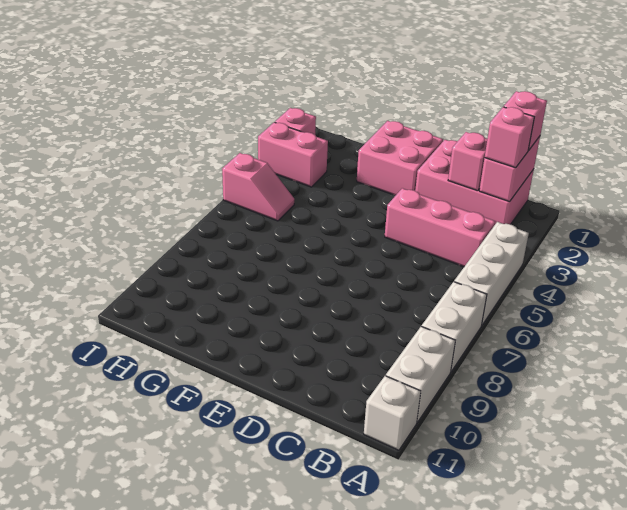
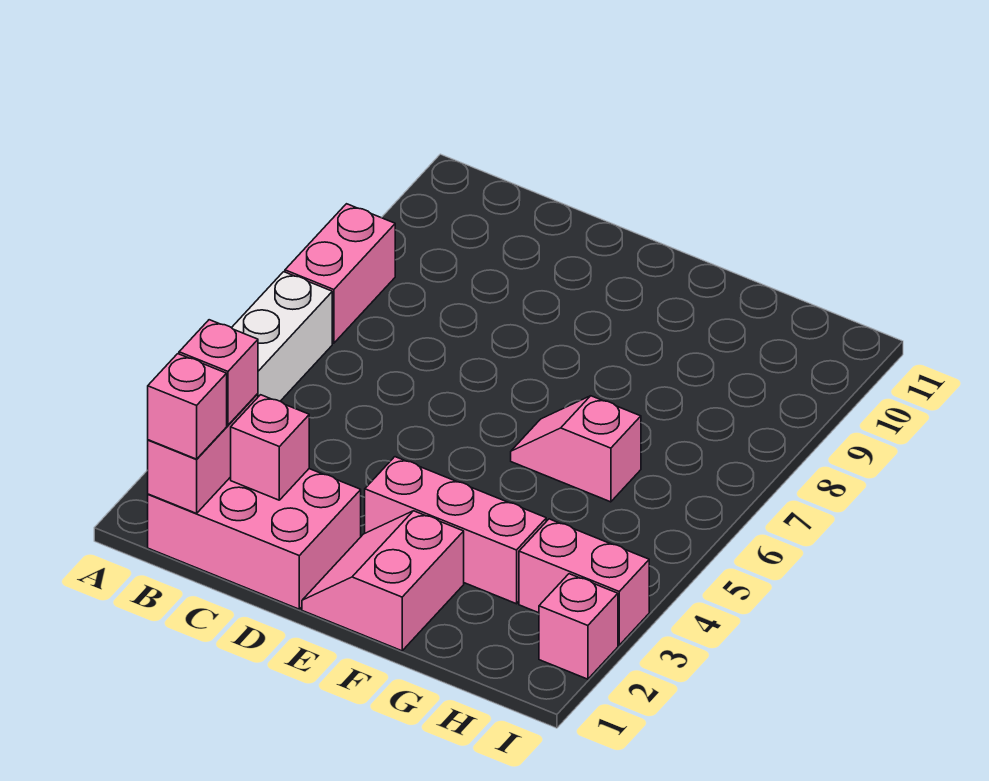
white brick A7:A8 level 1 -> pink brick A7:A8 level 1
white brick A9:A10 level 1 -> none
white brick A11 level 1 -> none
pink brick B4:D4 level 1 -> pink brick E3:G3 level 1
pink brick E1:F2 level 1 -> pink slope E1:F2 level 1 top F
pink slope H5:I5 level 1 top I -> pink slope F6:G6 level 1 top G

